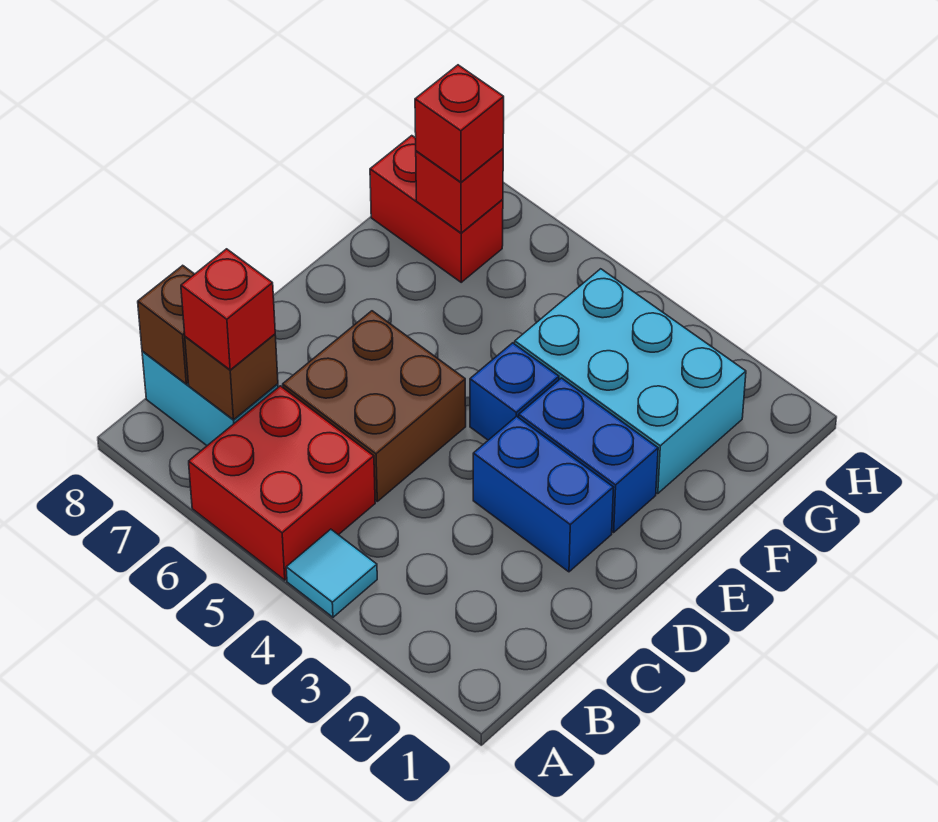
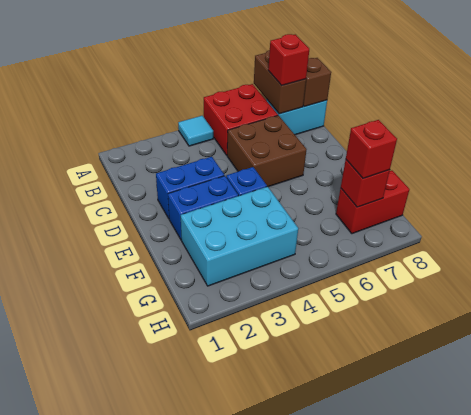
brown brick B7 level 2 -> brown brick A7:B7 level 2

